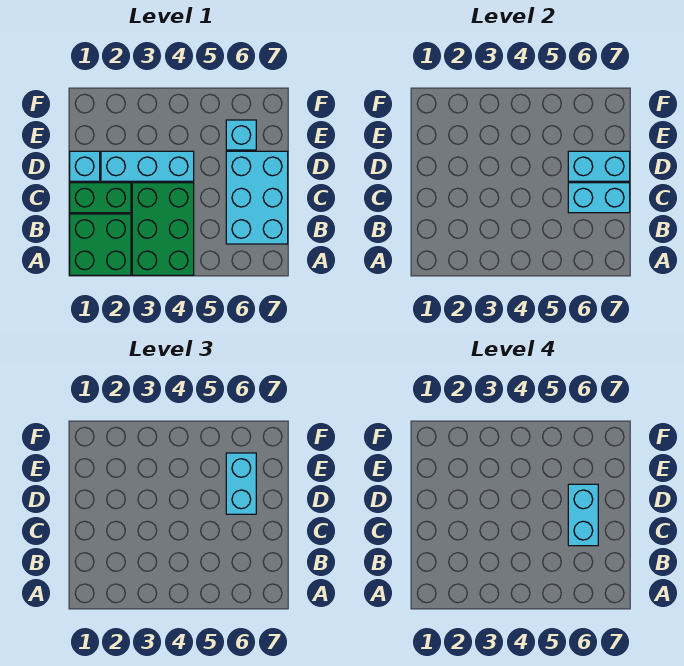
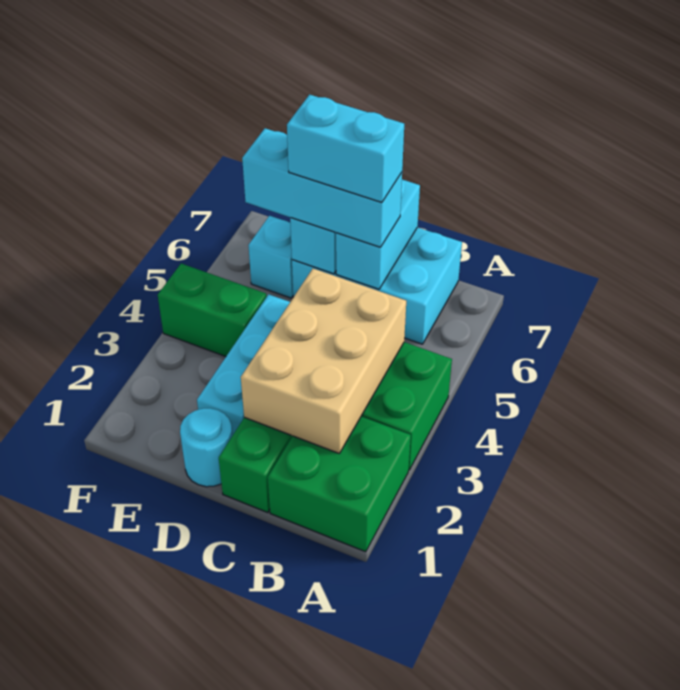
none -> tan brick B2:C4 level 2
cyan brick D1 level 1 -> cyan round brick D1 level 1
cyan brick D6:E6 level 3 -> cyan brick C6:E6 level 3
none -> green brick E4:F4 level 1

